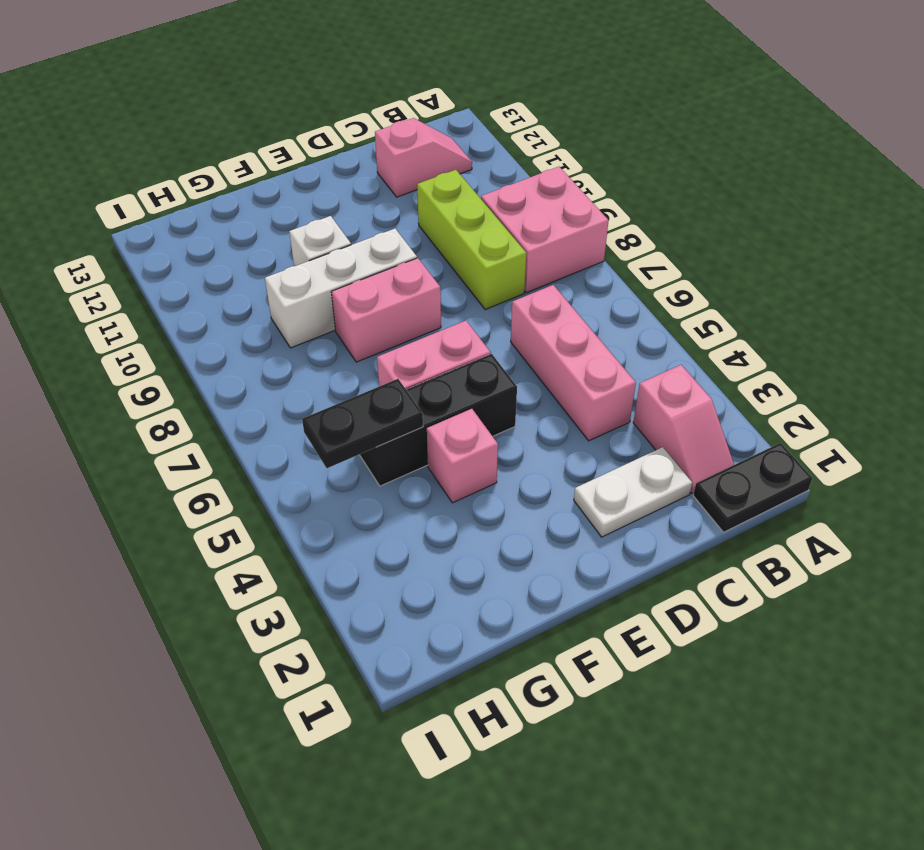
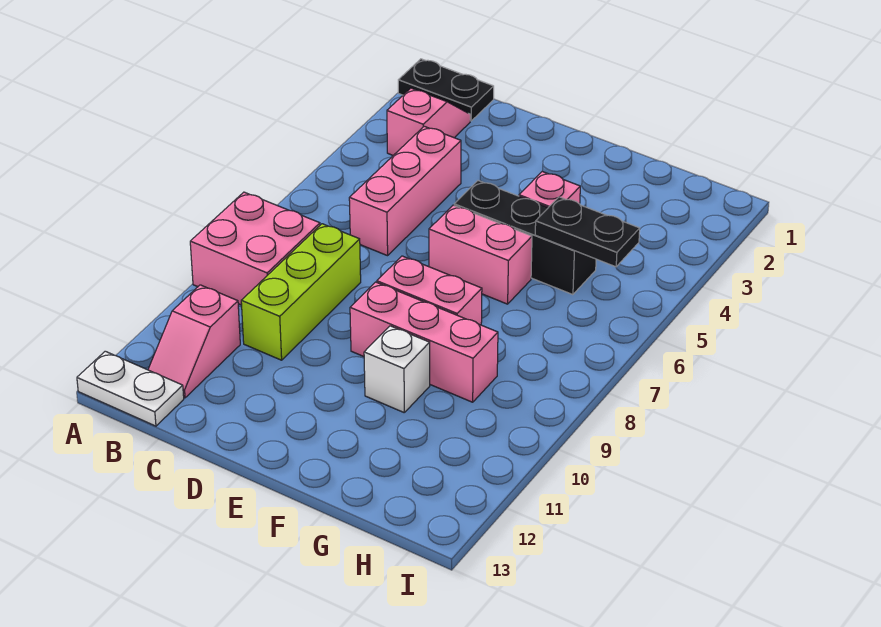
pink slope B12:C12 level 1 top C -> pink slope B11:B12 level 1 top 11
white plate C2:D2 level 1 -> white plate A13:B13 level 1
white brick E9:G9 level 1 -> pink brick E9:G9 level 1

